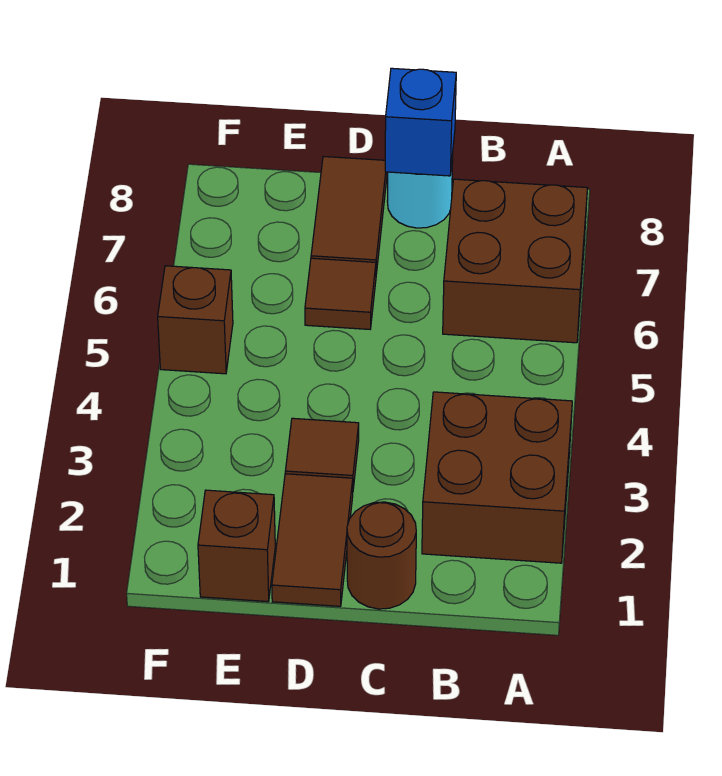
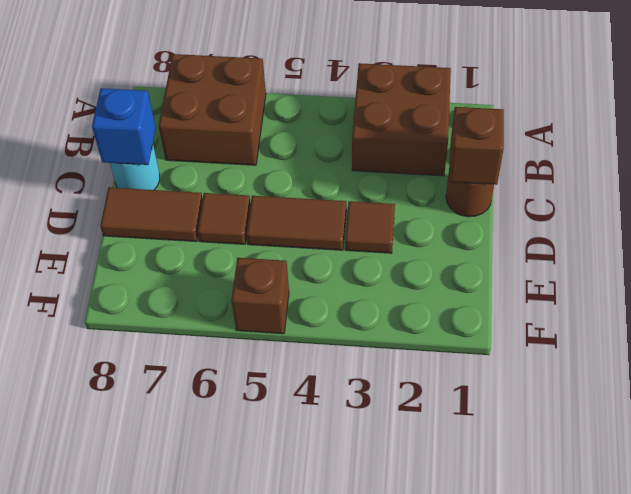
brown tile D1:D2 level 1 -> brown tile D4:D5 level 1
brown brick E1 level 1 -> brown brick C1 level 2

